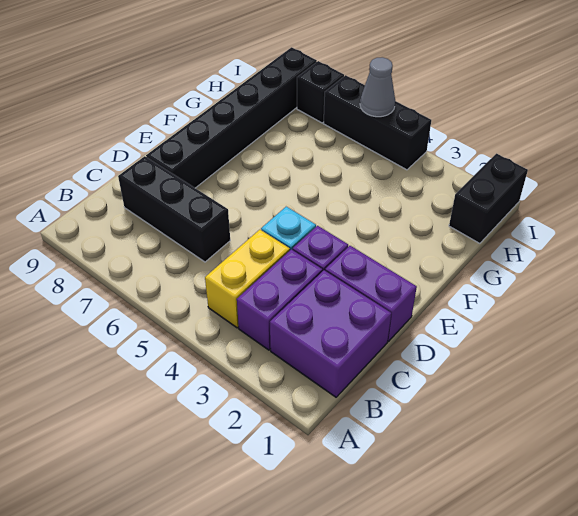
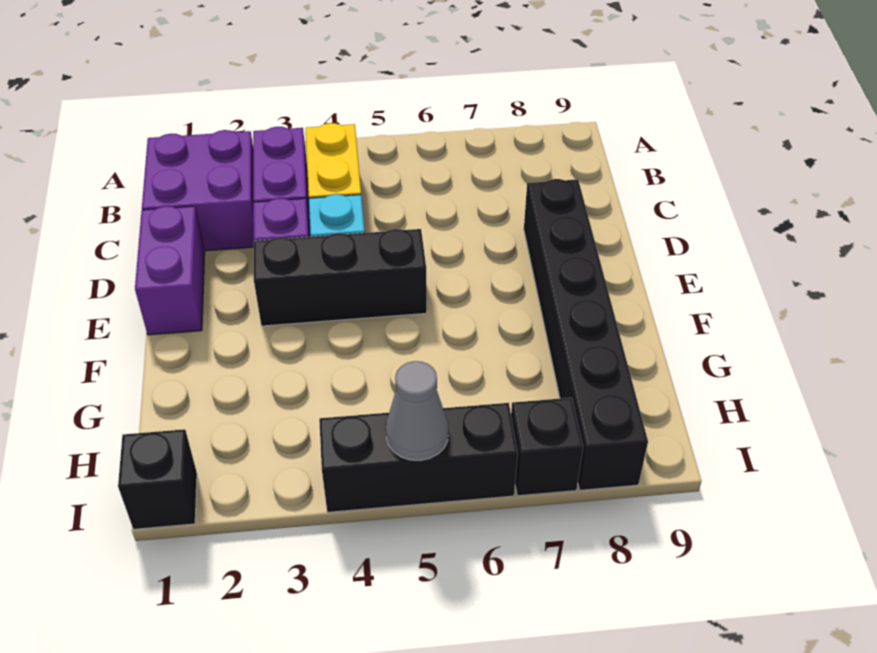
black brick C6:C8 level 1 -> black brick E3:E5 level 1
purple brick D1:D2 level 1 -> purple brick D1:E1 level 1
black brick H1:I1 level 1 -> black brick I1 level 1

